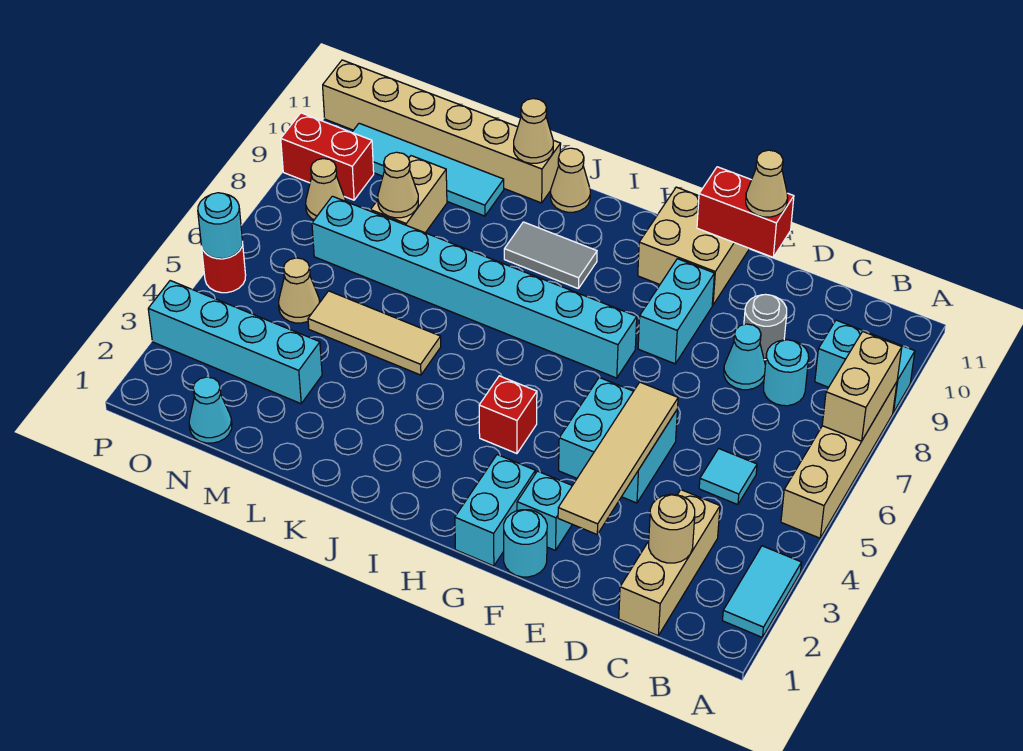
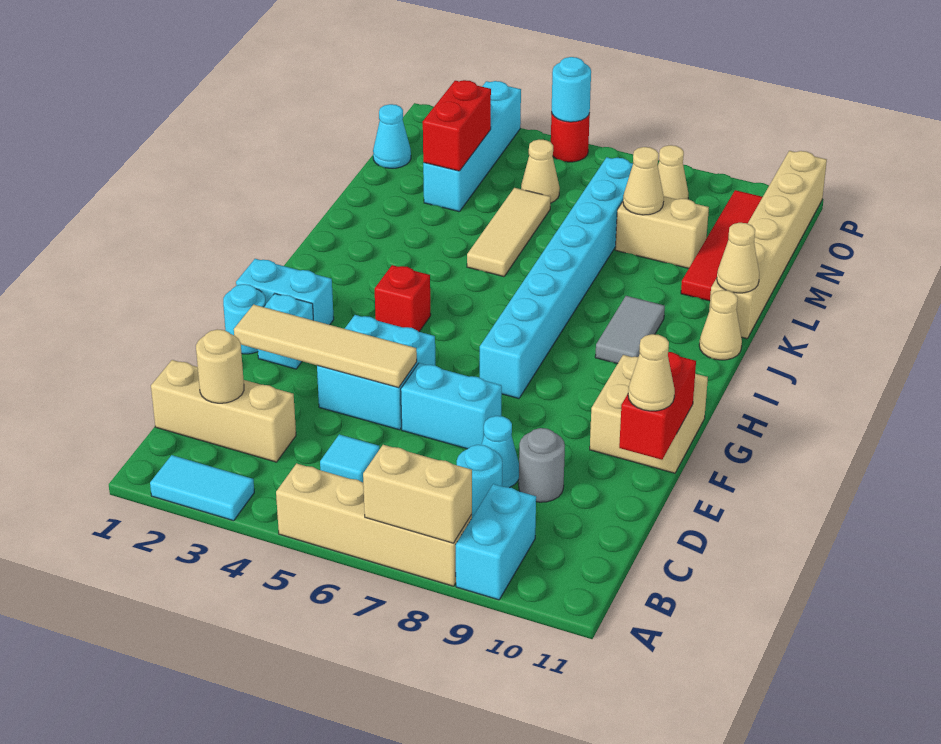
cyan brick F8:F9 level 1 -> cyan brick E6:E7 level 1
cyan tile L10:O10 level 1 -> red tile L10:O10 level 1
red brick O9:P9 level 1 -> red brick M3:N3 level 2

